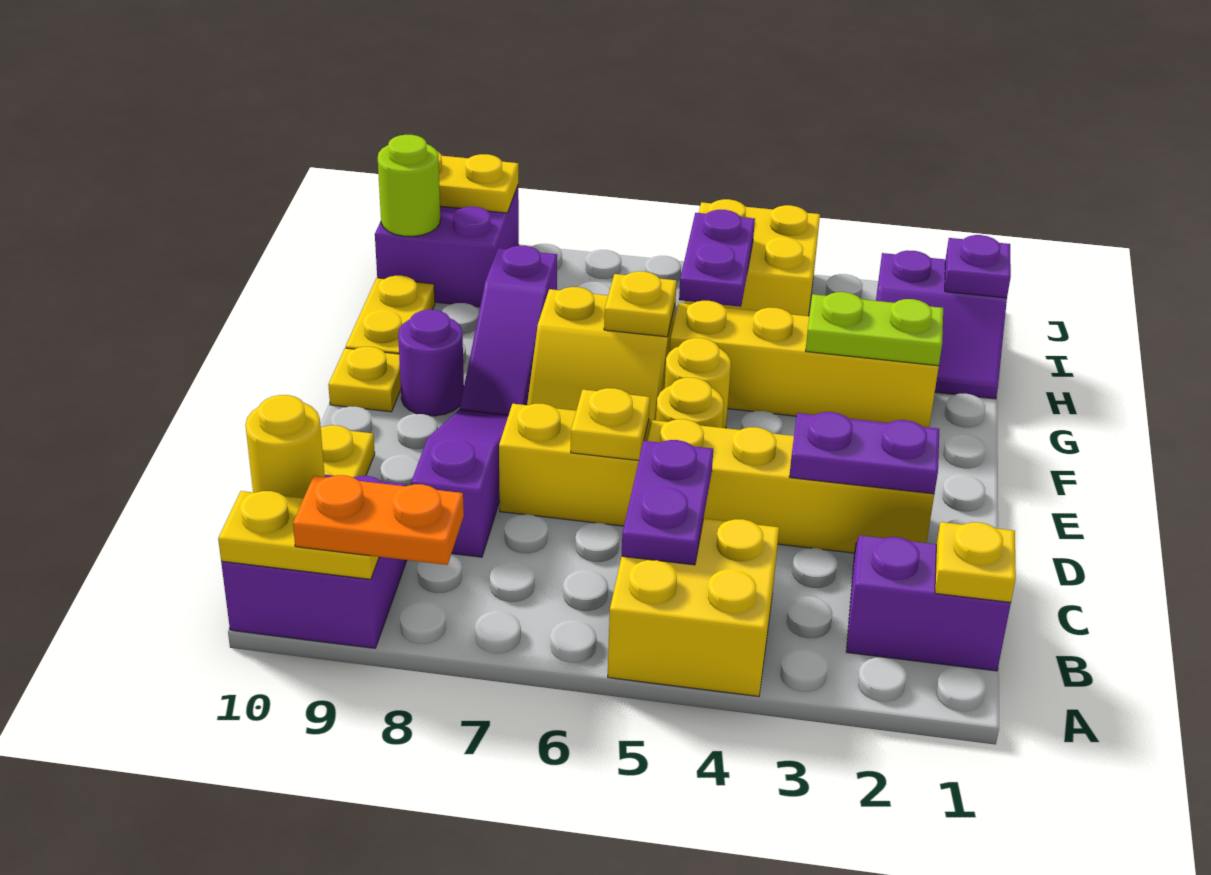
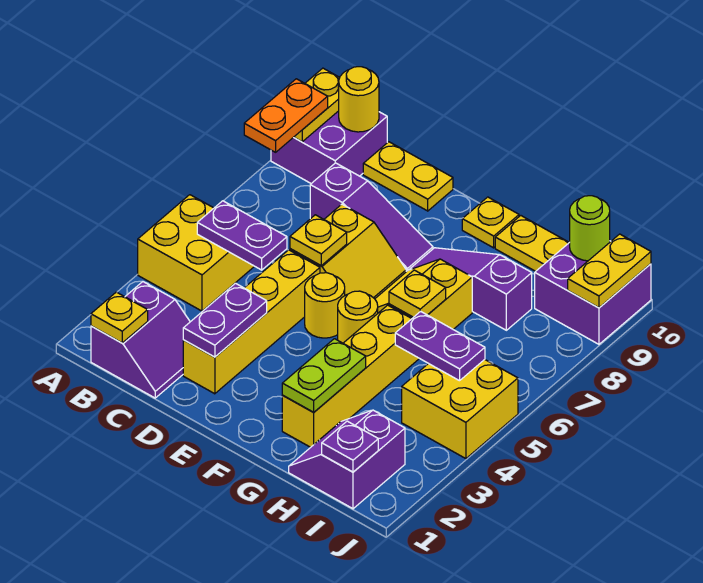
purple round brick F9 level 1 -> none

